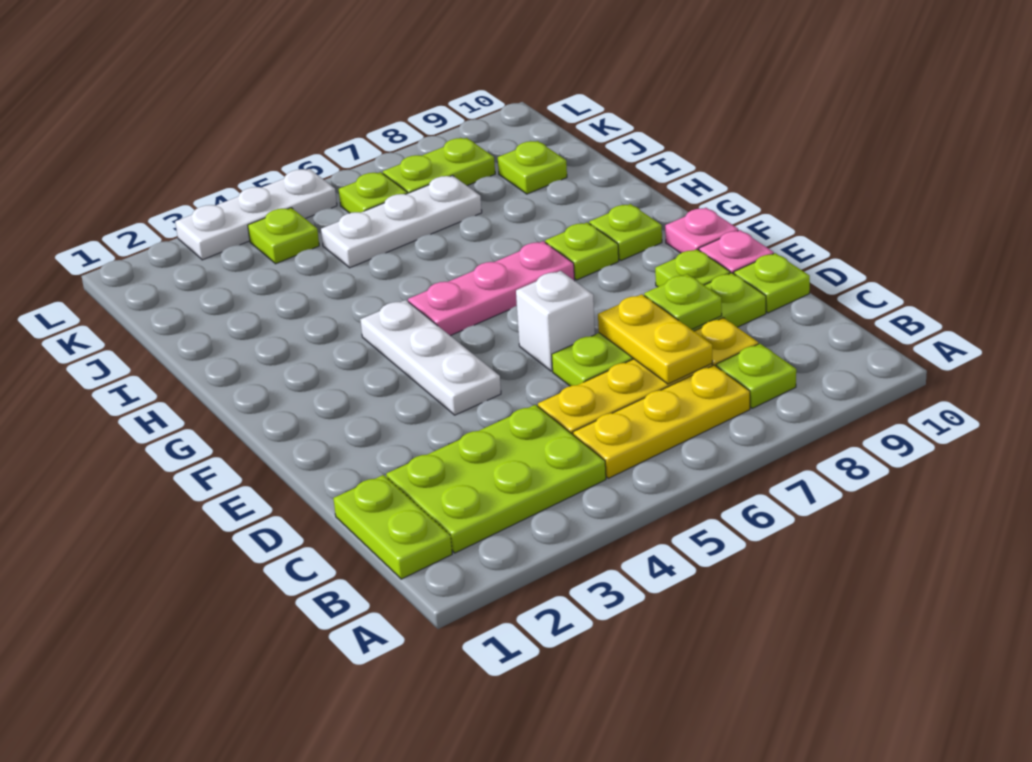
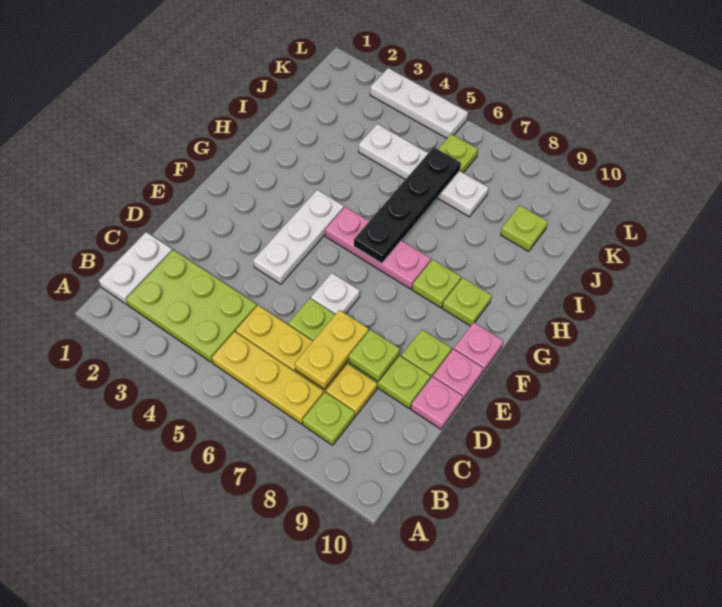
lime plate B1:C1 level 1 -> white plate B1:C1 level 1
lime plate D10 level 1 -> pink plate D10 level 1
white brick E6 level 1 -> white plate E6 level 1
none -> black plate G6:J6 level 2
white plate J5:J7 level 1 -> white plate J4:J7 level 1
lime plate K4 level 1 -> none
lime plate K7:K8 level 1 -> none

